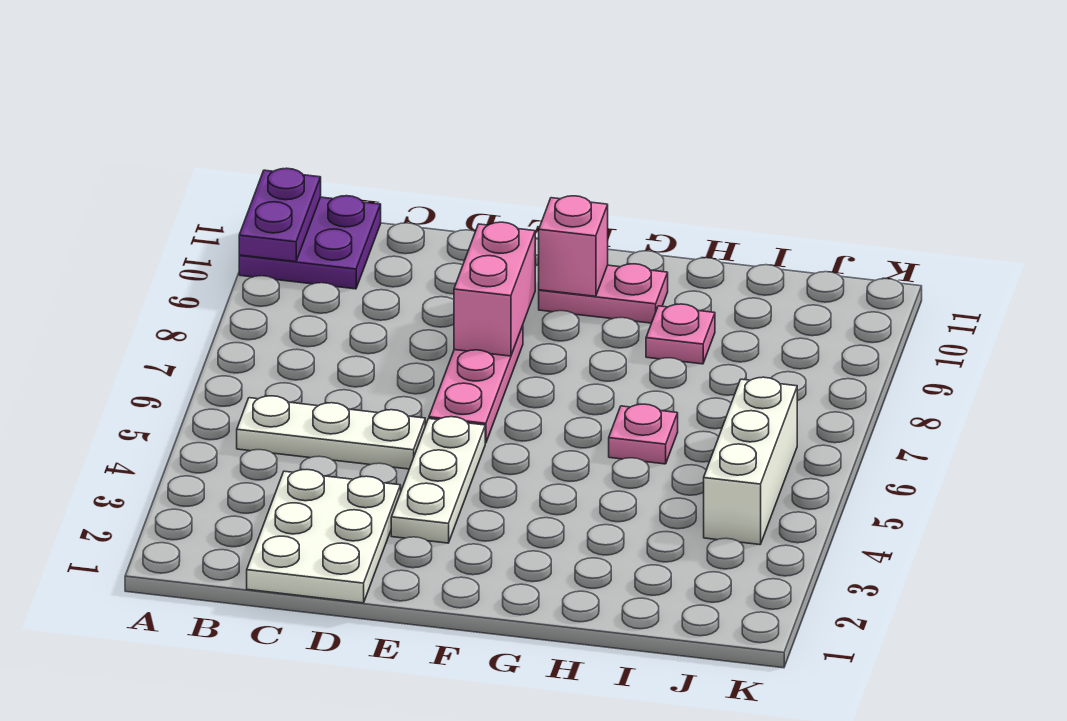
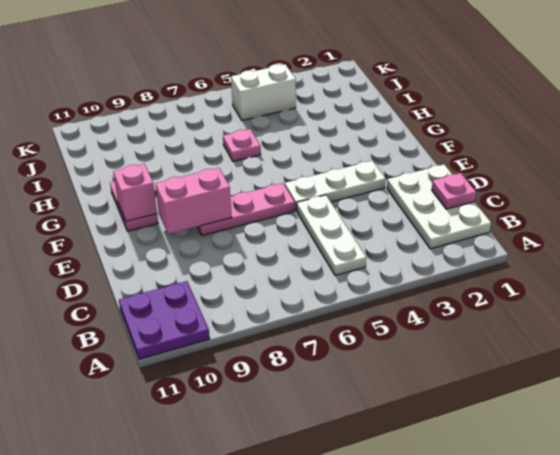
purple plate A10:A11 level 2 -> none
white plate C1:D3 level 1 -> white plate B1:D2 level 1
pink plate H9 level 1 -> pink plate C1 level 2
white brick J4:J6 level 1 -> white brick J4:J5 level 1

